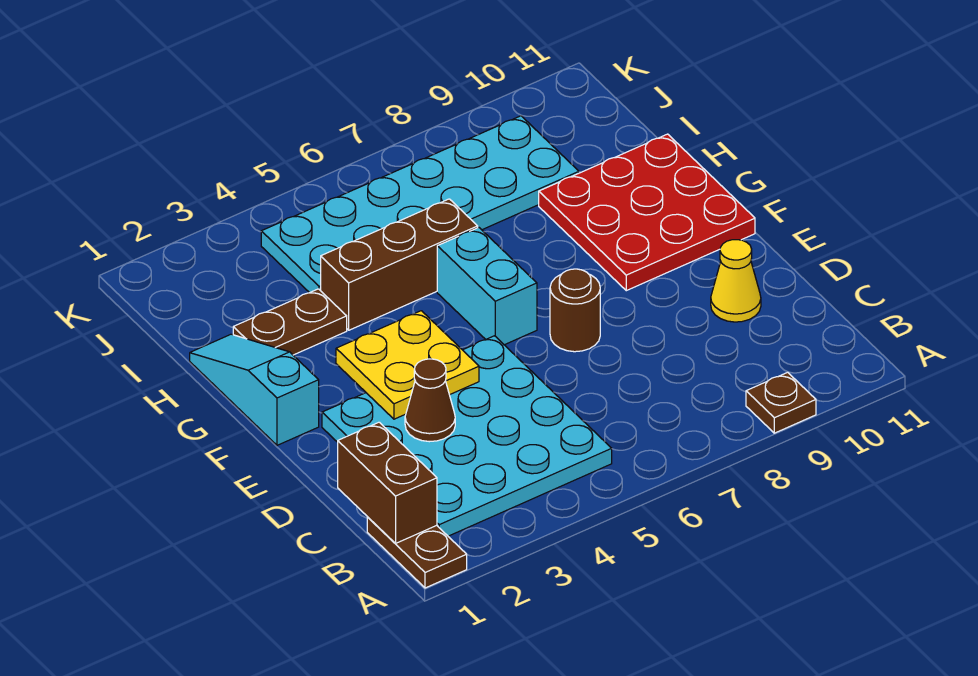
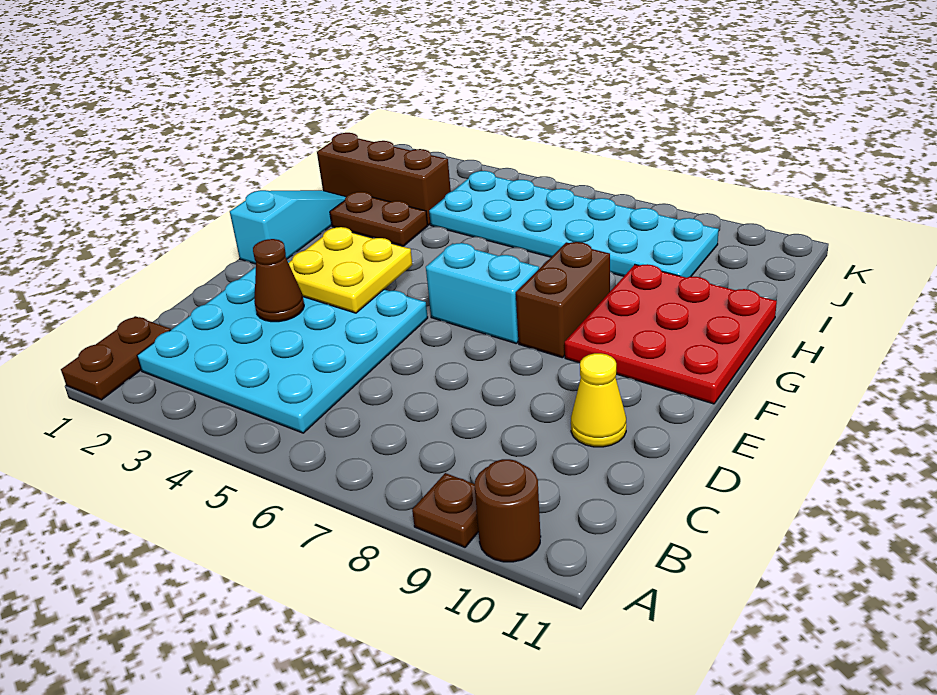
brown brick B1:C1 level 2 -> brown brick F8:G8 level 1
brown round brick E7 level 1 -> brown round brick A10 level 1
cyan brick F6:G6 level 1 -> cyan brick F6:F7 level 1
brown brick H4:H6 level 1 -> brown brick I1:I3 level 1

